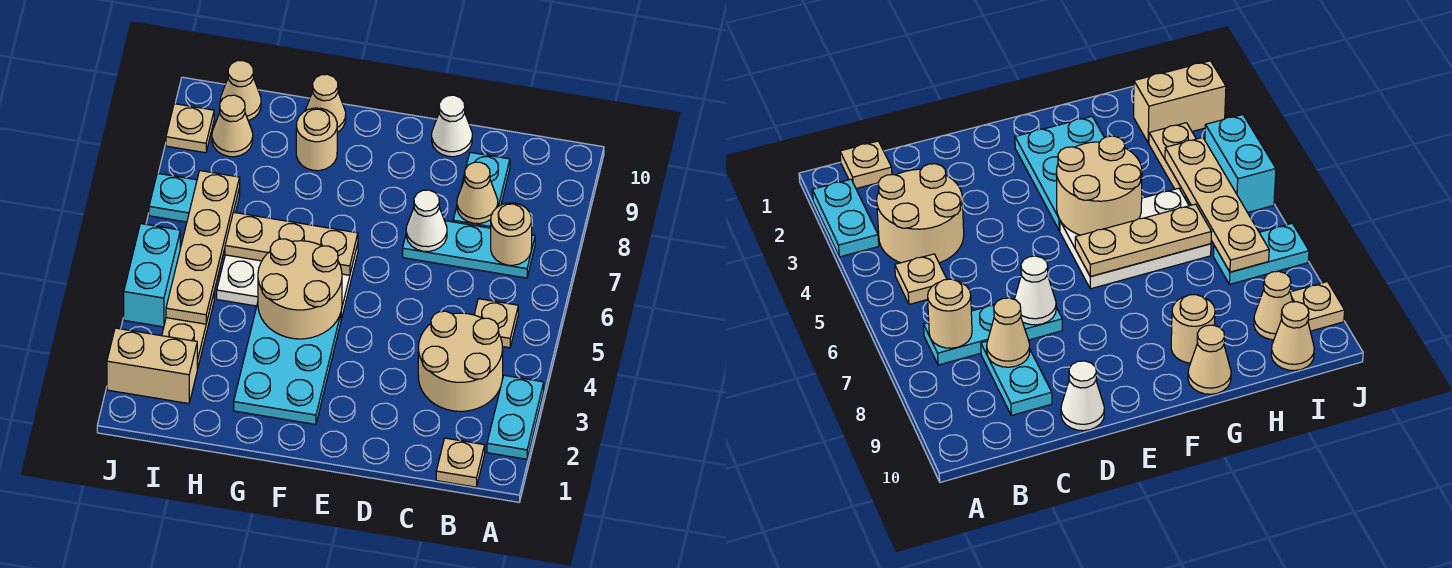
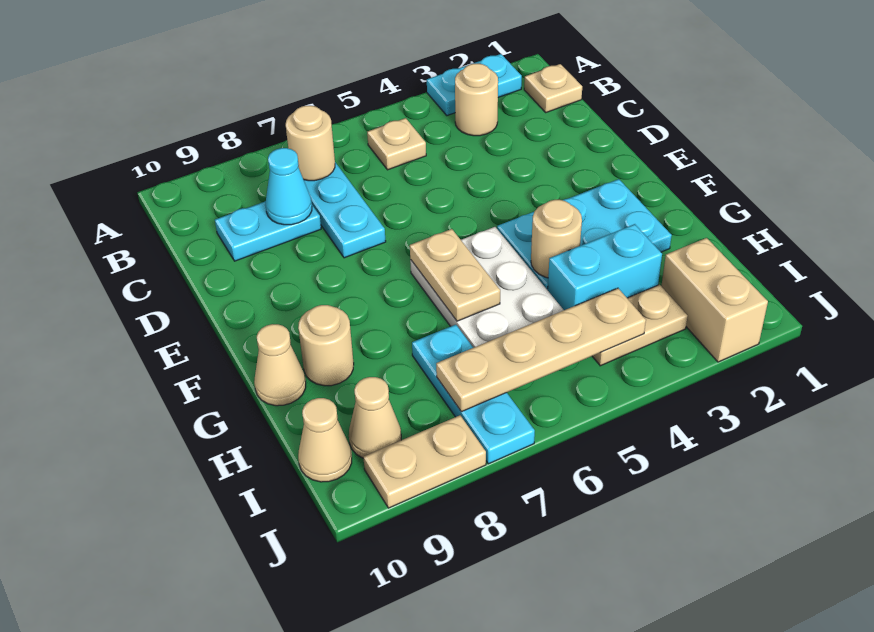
tan round brick B3:C4 level 1 -> tan round brick B3 level 1
tan cone C8 level 2 -> cyan cone C8 level 2
white cone D7 level 2 -> none
white cone D10 level 1 -> none
tan round brick F4:G5 level 2 -> tan round brick G4 level 2
tan plate F6:H6 level 2 -> tan plate F6:G6 level 2
cyan plate I7:J7 level 1 -> cyan plate H7:J7 level 1
cyan brick J4:J5 level 1 -> cyan brick H3:H4 level 1
tan plate J9 level 1 -> tan plate J8:J9 level 1

